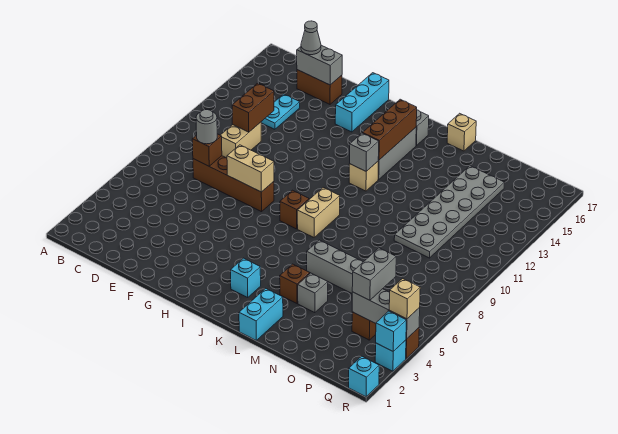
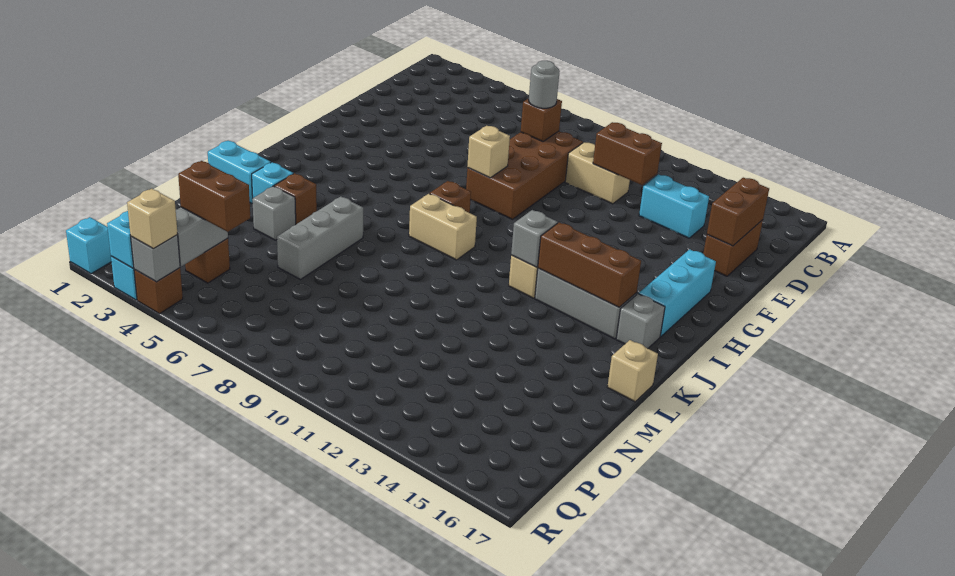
brown brick D8:G8 level 1 -> brown brick D8:G9 level 1
cyan plate D13:D14 level 1 -> cyan brick D13:D14 level 1
grey brick D16:E16 level 2 -> brown brick D16:E16 level 2
grey cone D16 level 3 -> none
tan brick F8:G8 level 2 -> tan brick G8 level 2
cyan brick G15:G17 level 1 -> cyan brick G16:I16 level 1
cyan brick J3 level 1 -> cyan brick L3 level 1
grey plate N10:O15 level 1 -> none
grey brick P4:P5 level 3 -> brown brick P4:P5 level 3

